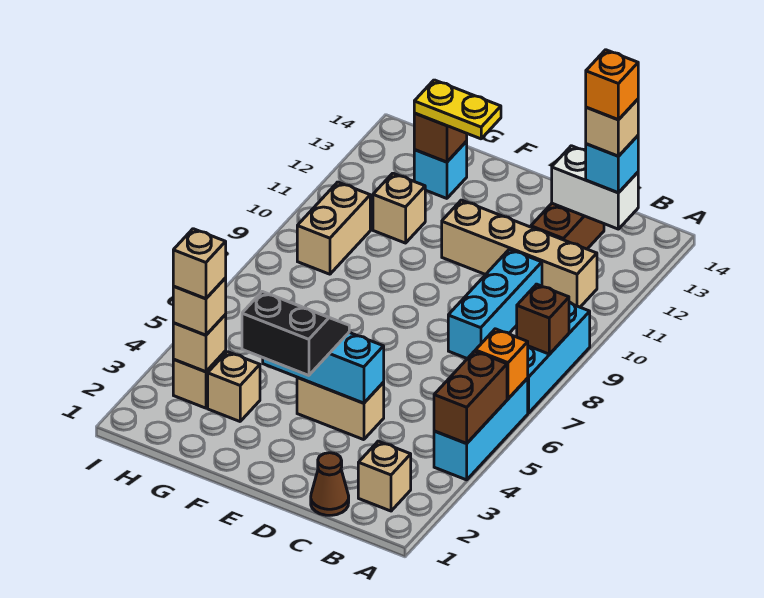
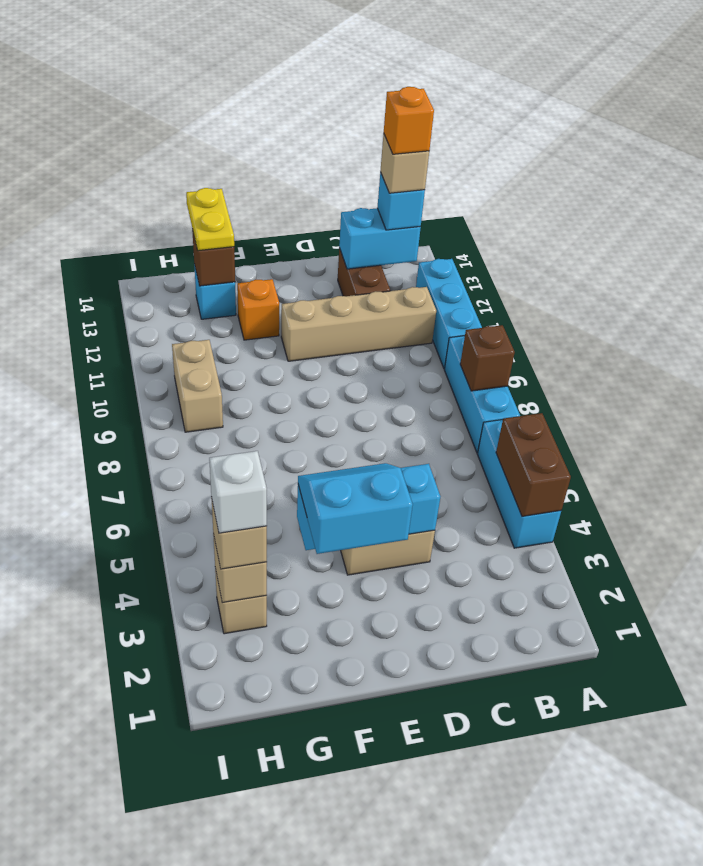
orange brick A6 level 2 -> orange brick F12 level 1
tan brick B2 level 1 -> none
white brick B13:C13 level 2 -> cyan brick B13:C13 level 2
brown cone C1 level 1 -> none
cyan brick C8:C10 level 1 -> cyan brick A10:A12 level 1
black slope E3:F4 level 3 top 3 -> cyan slope E3:F4 level 3 top 3
yellow plate F13:G13 level 3 -> yellow plate G13:G14 level 3
tan brick G3 level 1 -> none
tan brick G11 level 1 -> none
tan brick H3 level 4 -> white brick H3 level 4

